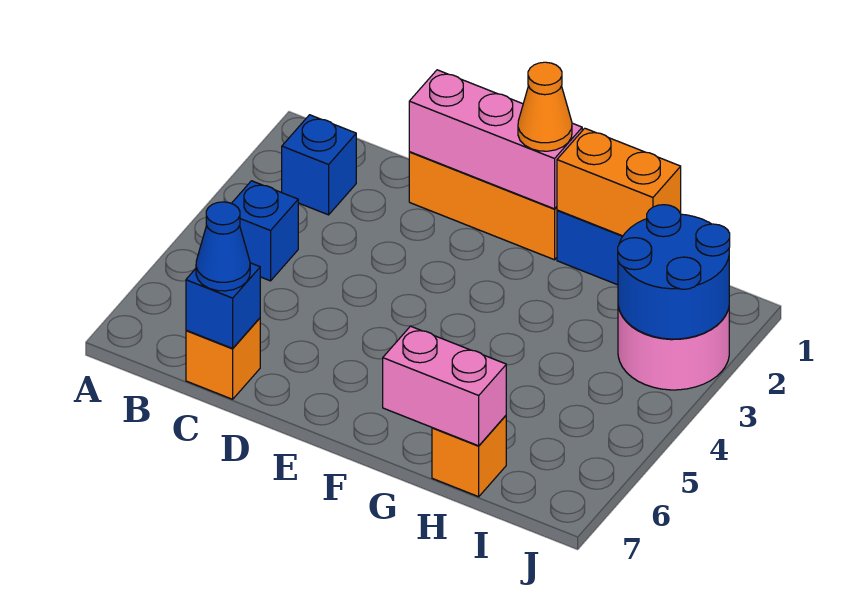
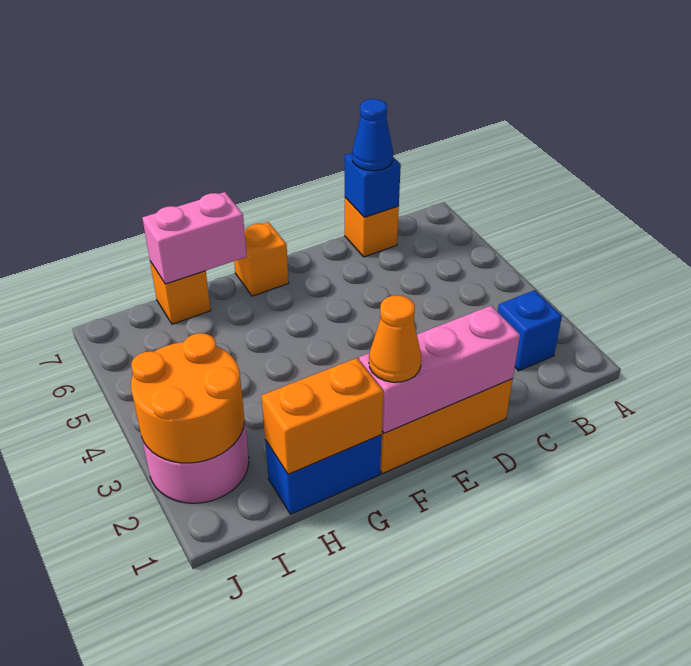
blue brick B4 level 1 -> none
none -> orange brick F7 level 1
blue round brick I2:J3 level 2 -> orange round brick I2:J3 level 2

